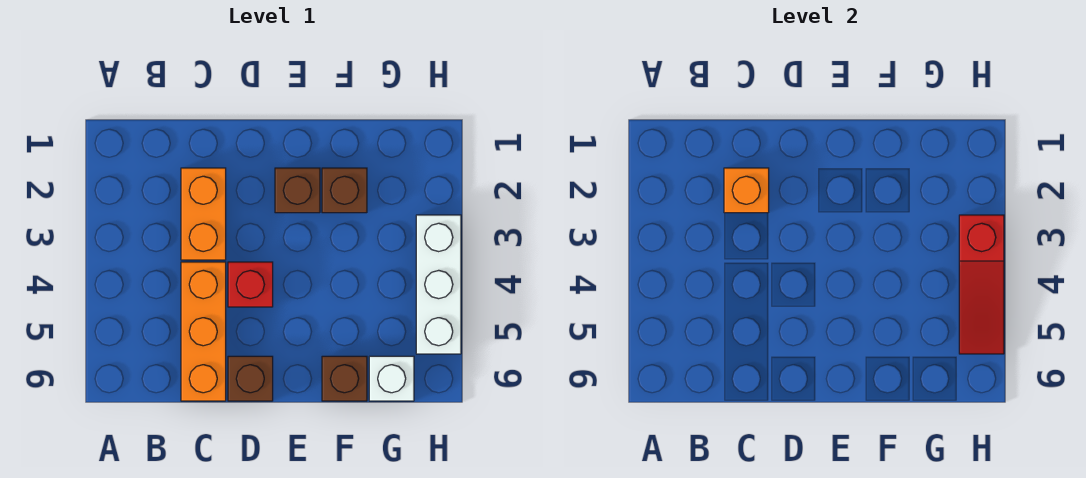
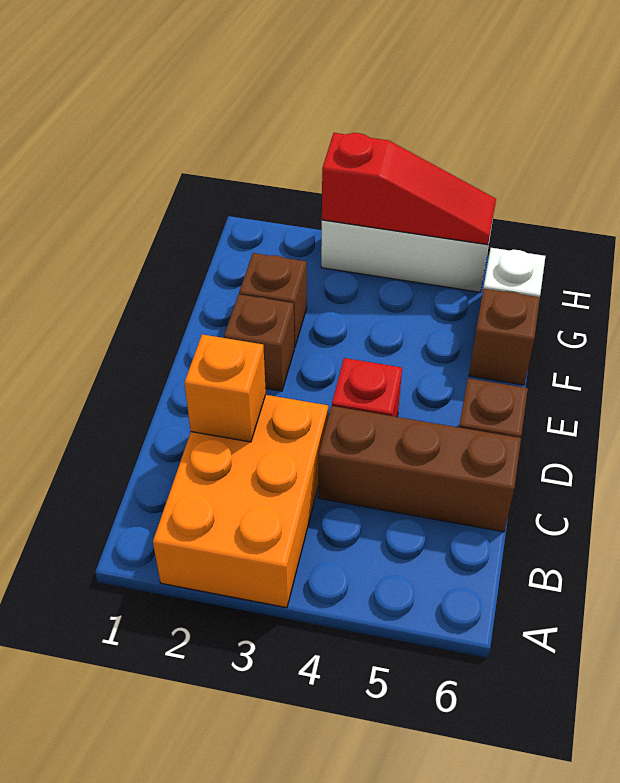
orange brick C2:C3 level 1 -> orange brick A2:C3 level 1
orange brick C4:C6 level 1 -> brown brick C4:C6 level 1

